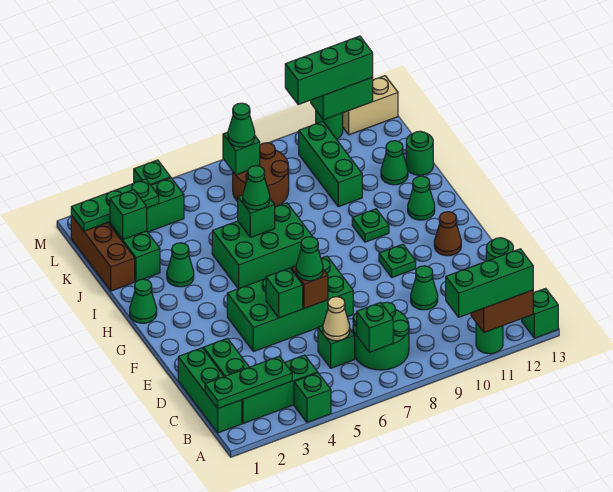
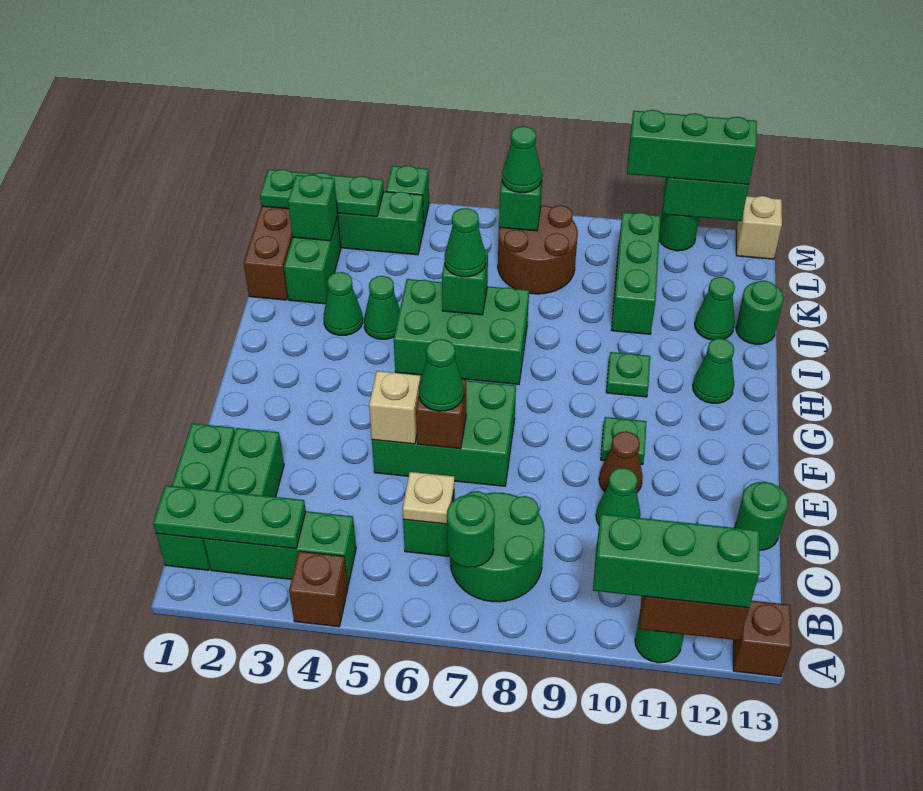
green brick A4 level 1 -> brown brick A4 level 1
green brick A13 level 1 -> brown brick A13 level 1
green brick B7 level 2 -> green round brick B7 level 2
tan cone C6 level 2 -> tan plate C6 level 2
green brick E4:F7 level 1 -> green brick E5:F7 level 1
green brick E5 level 2 -> tan brick E5 level 2
brown cone F12 level 1 -> brown cone E10 level 1
green cone H1 level 1 -> green cone I4 level 1
tan brick M12:M13 level 1 -> tan brick M13 level 1

